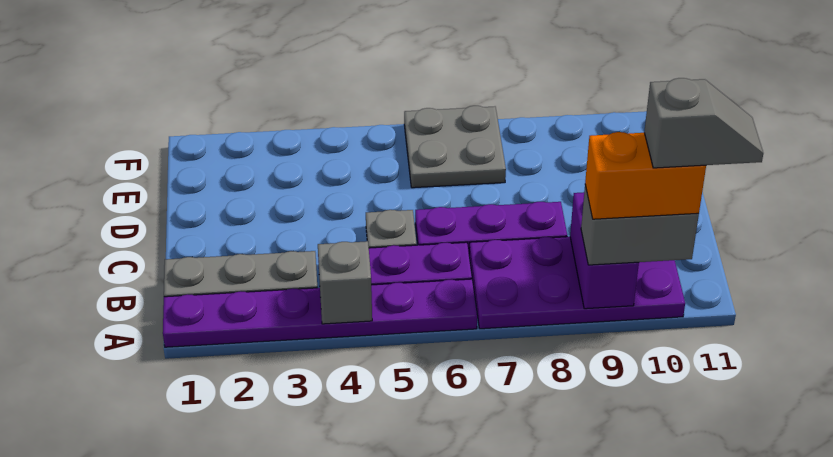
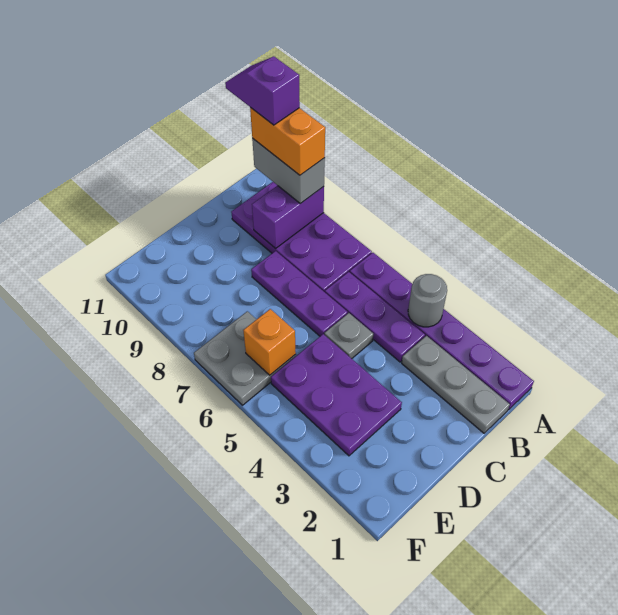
grey brick A4 level 2 -> grey round brick A4 level 2
grey slope A10:A11 level 5 top 10 -> purple slope A10:A11 level 5 top 10
none -> purple plate D3:E5 level 1
none -> orange brick E6 level 2

